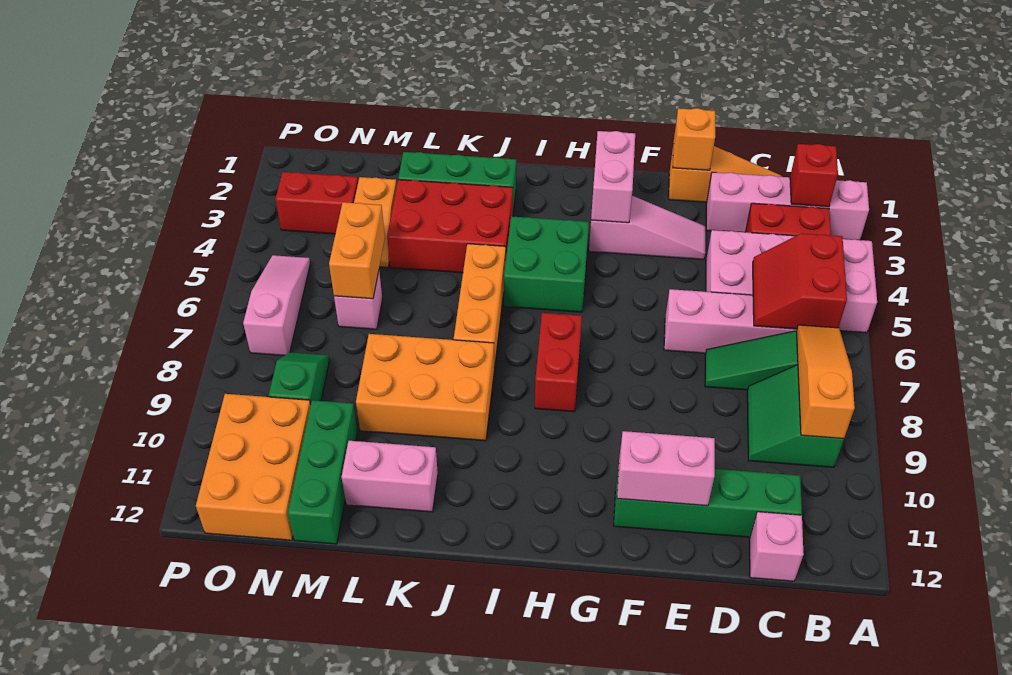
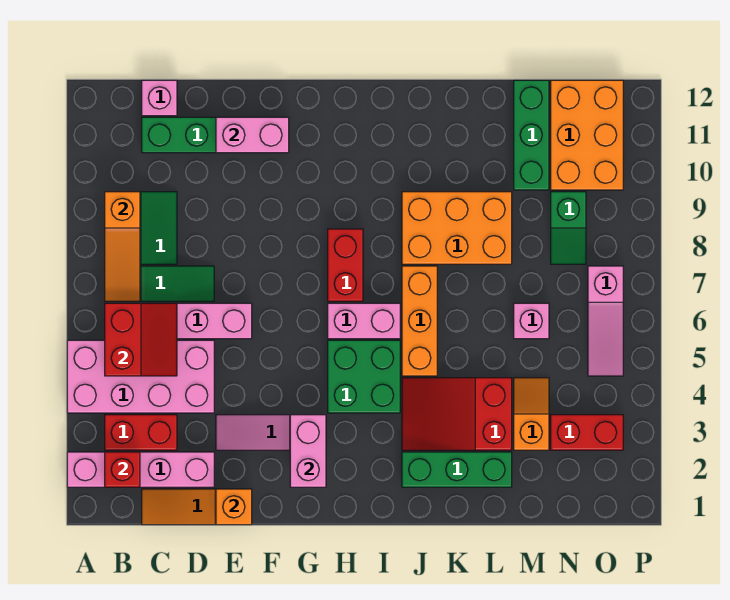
red brick J3:L4 level 1 -> red slope J3:L4 level 1 top L
pink brick K11:L11 level 1 -> pink brick H6:I6 level 1
orange brick M5:M6 level 2 -> none

